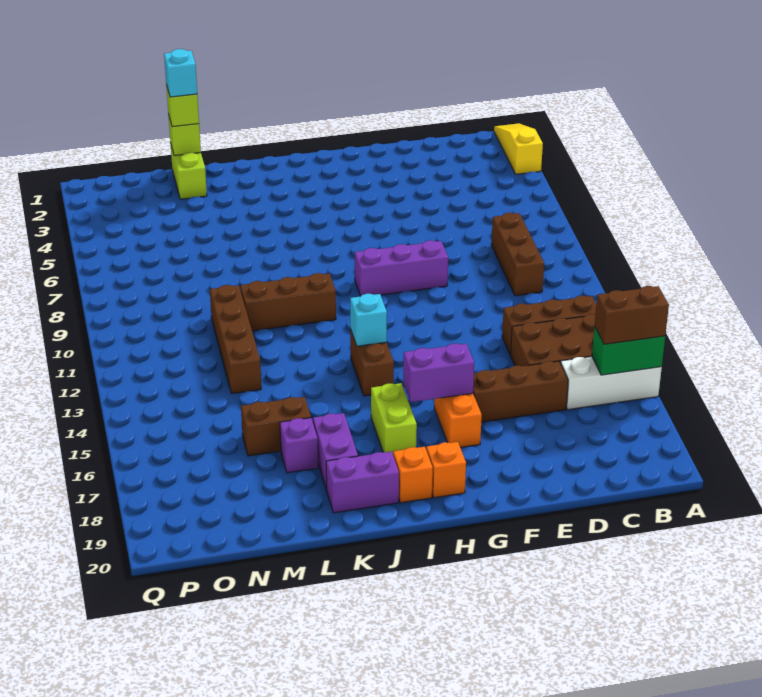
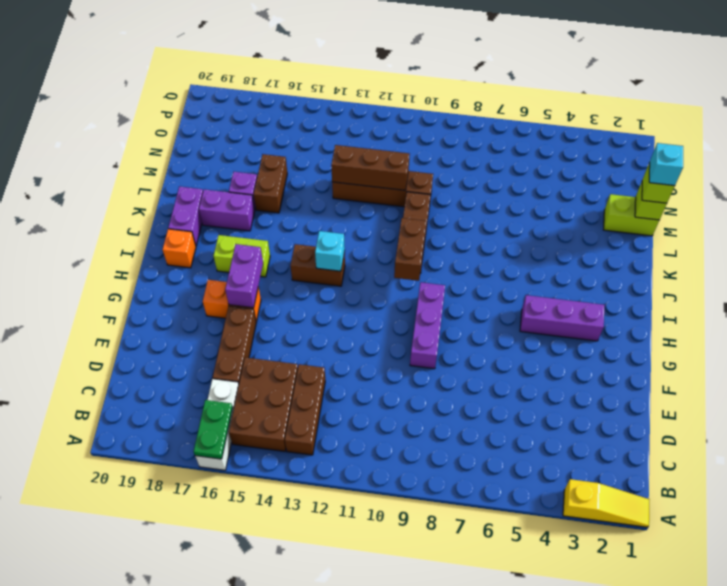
green brick A16:B16 level 2 -> green plate A16:B16 level 2
brown brick A16:B16 level 3 -> brown brick I10:J10 level 2
brown brick C8:C10 level 1 -> brown brick M11:M13 level 2
none -> purple brick H3:H5 level 1
orange brick H19 level 1 -> none

